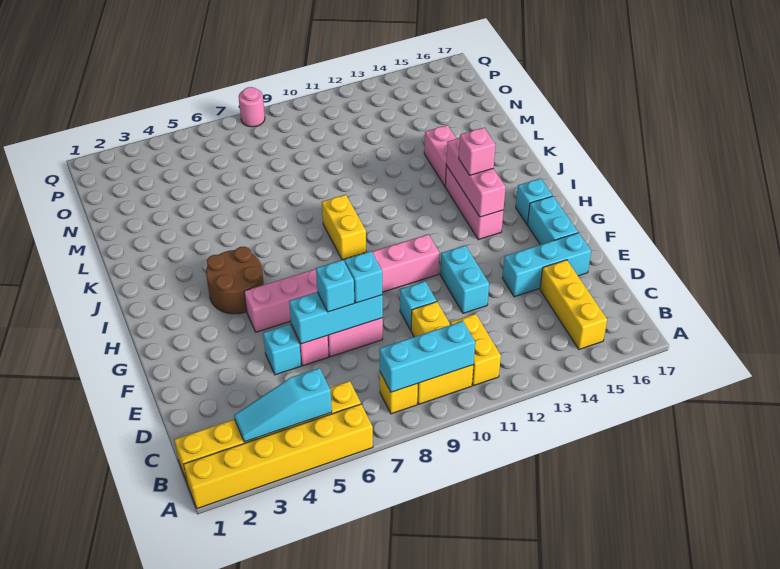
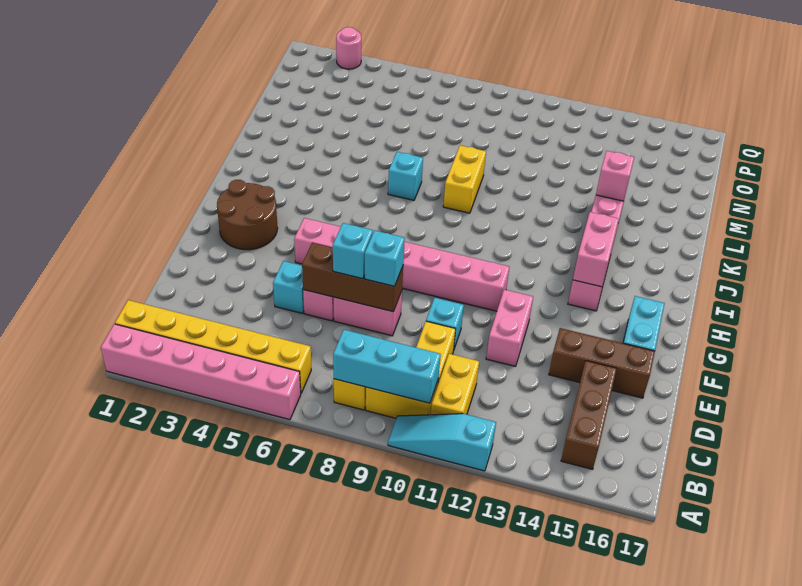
yellow brick A1:A6 level 1 -> pink brick A1:A6 level 1
cyan slope B3:B5 level 2 top 5 -> cyan slope A10:A12 level 1 top 12
yellow brick B15:D15 level 1 -> brown brick B15:D15 level 1
cyan brick E6:E8 level 2 -> brown brick E6:E8 level 2
cyan brick E12:F12 level 1 -> pink brick E12:F12 level 1
cyan brick E14:E16 level 1 -> brown brick E14:E16 level 1
brown round brick H4:I5 level 1 -> brown round brick G2:H3 level 1
pink brick H14:J14 level 2 -> pink brick H14:I14 level 2
cyan brick H16 level 1 -> cyan brick K7 level 1
yellow brick I9:J9 level 1 -> yellow brick K9:L9 level 1
pink brick I14 level 3 -> pink brick L14 level 2
pink round brick Q8 level 1 -> pink round brick Q3 level 1

